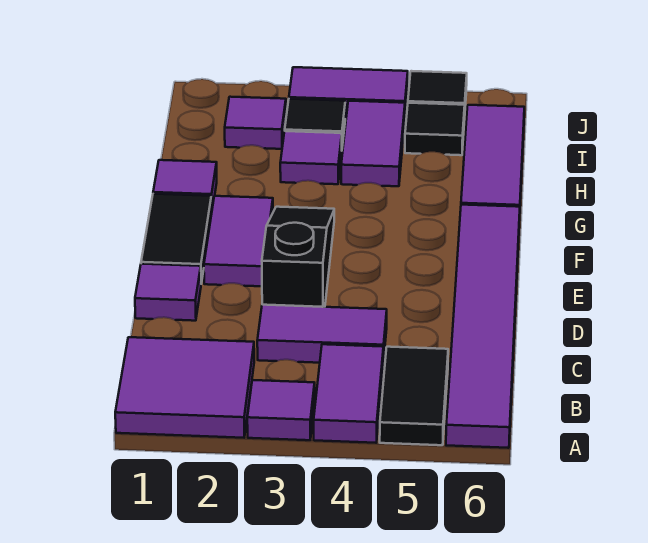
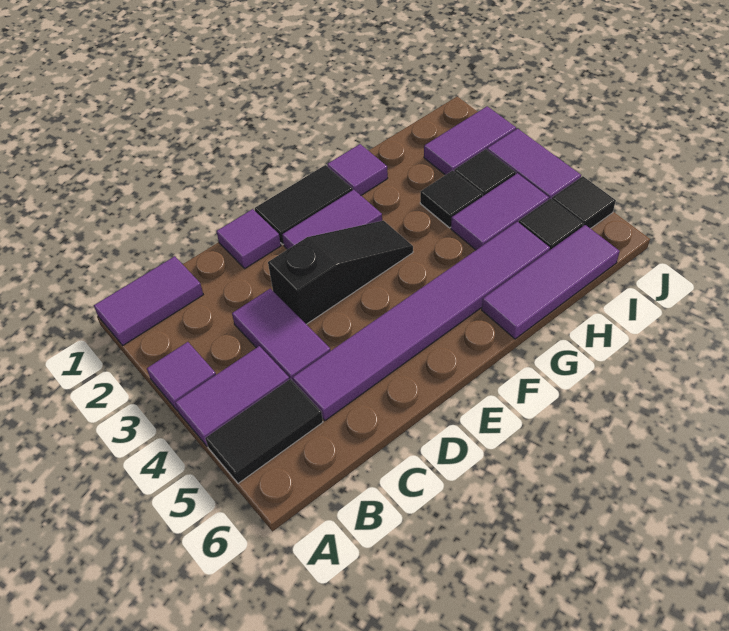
purple tile A1:B2 level 1 -> purple tile A1:B1 level 1
purple tile A6:F6 level 1 -> purple tile C5:H5 level 1
purple tile H3 level 1 -> black tile H3 level 1
purple tile I2 level 1 -> purple tile I2:J2 level 1

